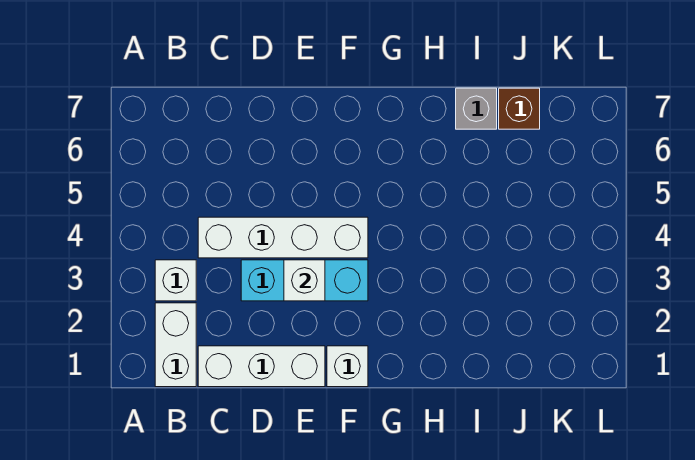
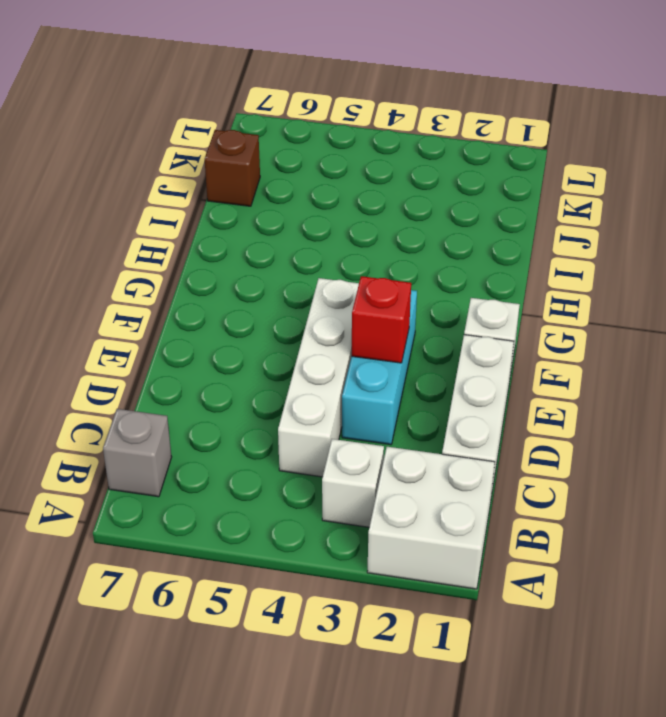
white brick B1:B2 level 1 -> white brick A1:B2 level 1
white brick E3 level 2 -> red brick E3 level 2
grey brick I7 level 1 -> grey brick B7 level 1

